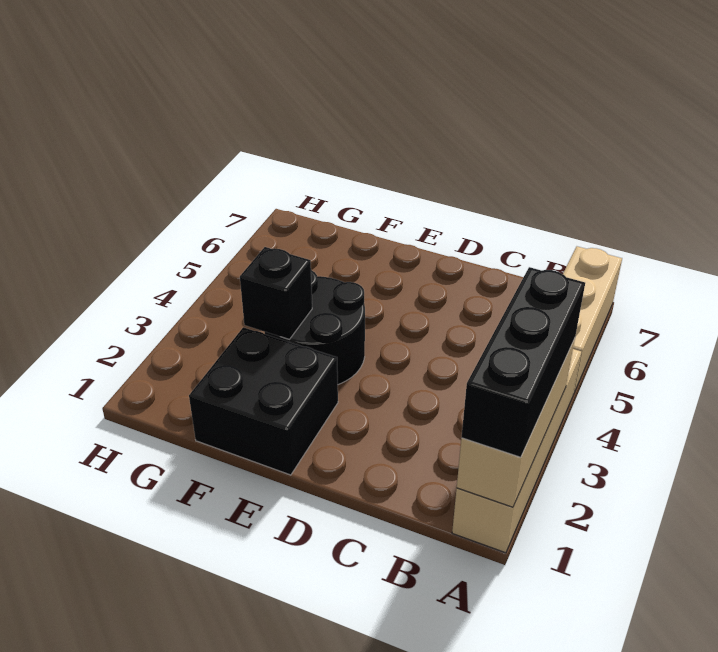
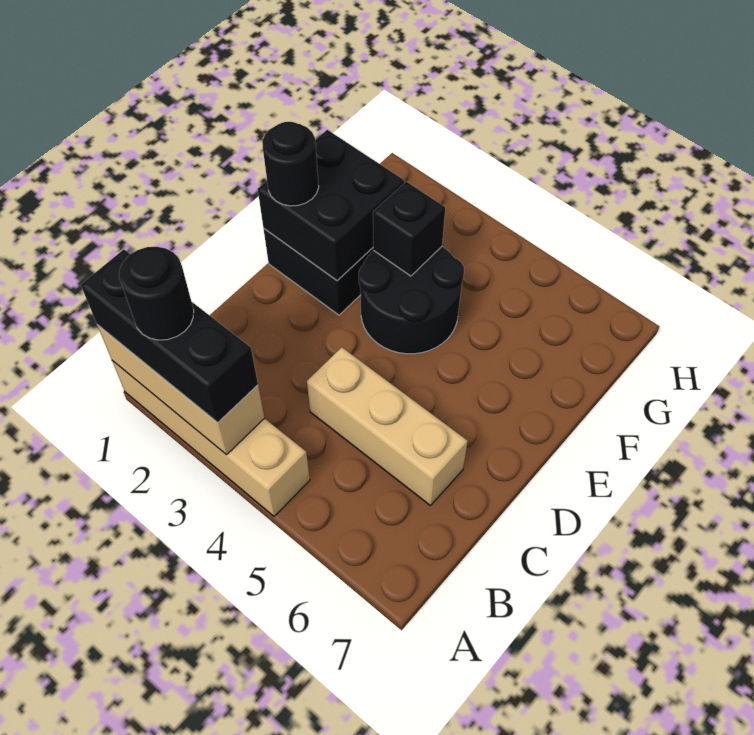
none -> black round brick A2 level 4
tan brick A5:A7 level 1 -> tan brick C4:C6 level 1
none -> black brick E1:F2 level 2
none -> black round brick E1 level 3

